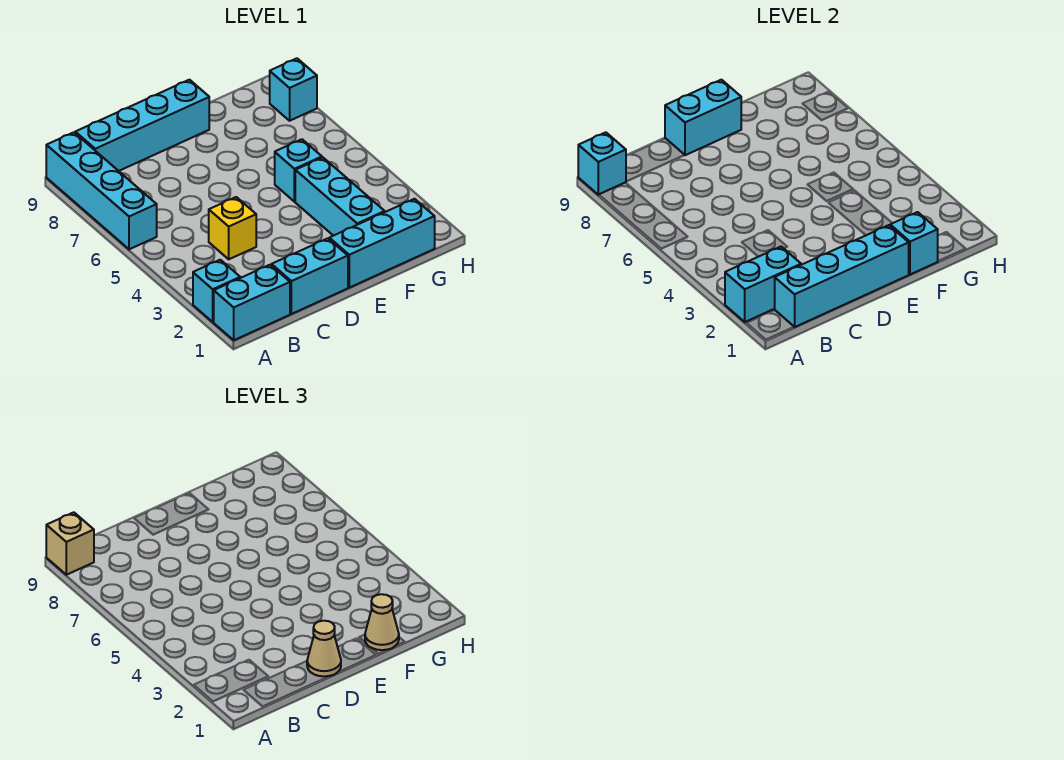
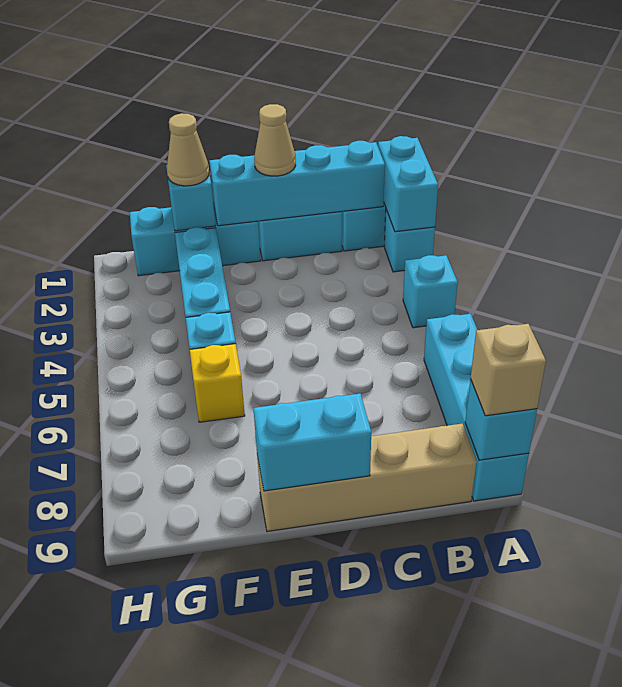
cyan brick A2:B2 level 2 -> cyan brick A1:A2 level 2
cyan brick B9:E9 level 1 -> tan brick B9:E9 level 1
yellow brick C4 level 1 -> yellow brick F6 level 1
cyan brick H8 level 1 -> cyan brick A4 level 1

